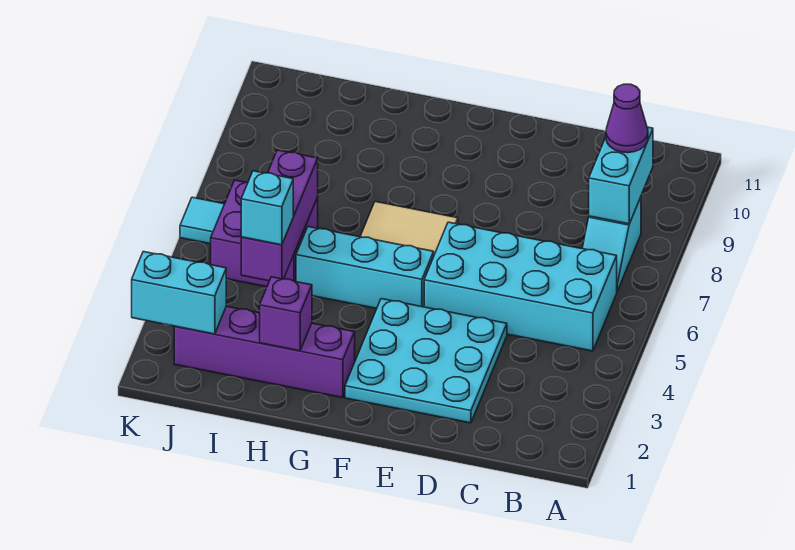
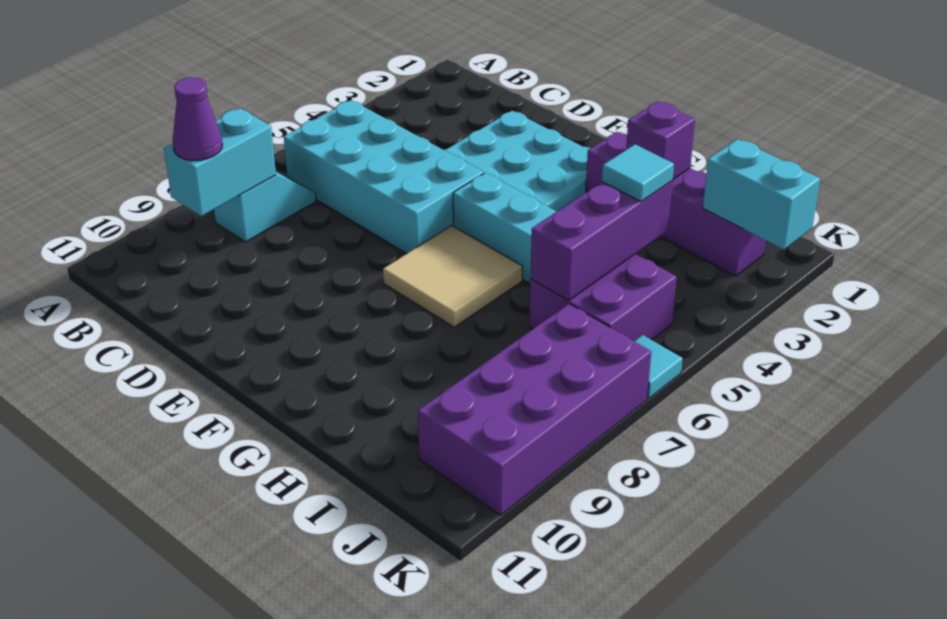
cyan brick I4 level 3 -> cyan tile I4 level 3
none -> purple brick J7:K10 level 1

